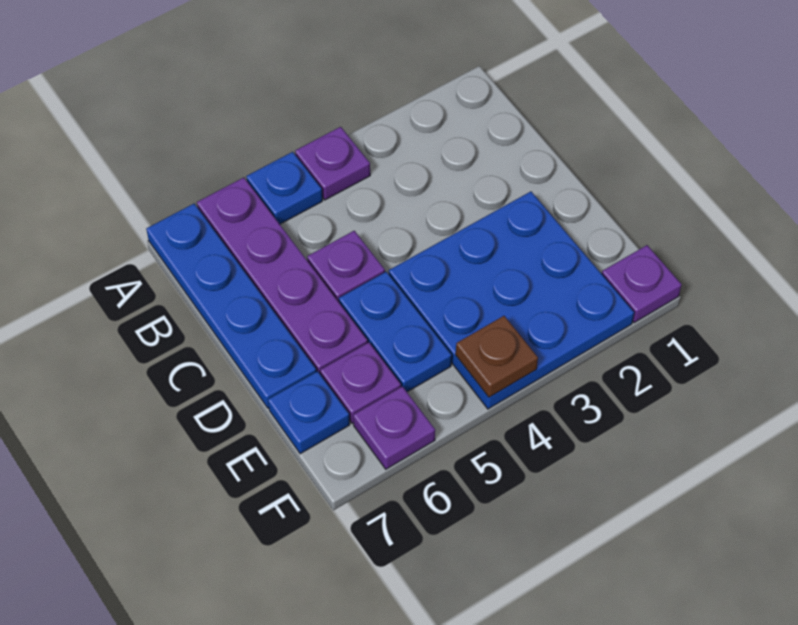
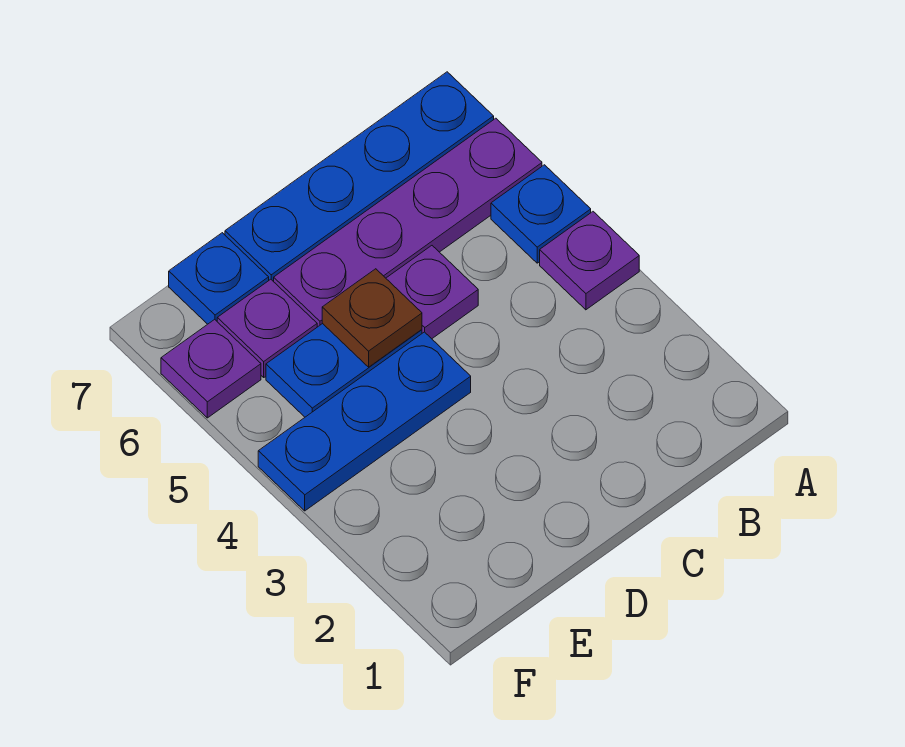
blue plate D2:F4 level 1 -> blue plate D4:F4 level 1
purple plate F1 level 1 -> none
brown plate F4 level 2 -> brown plate D5 level 2

